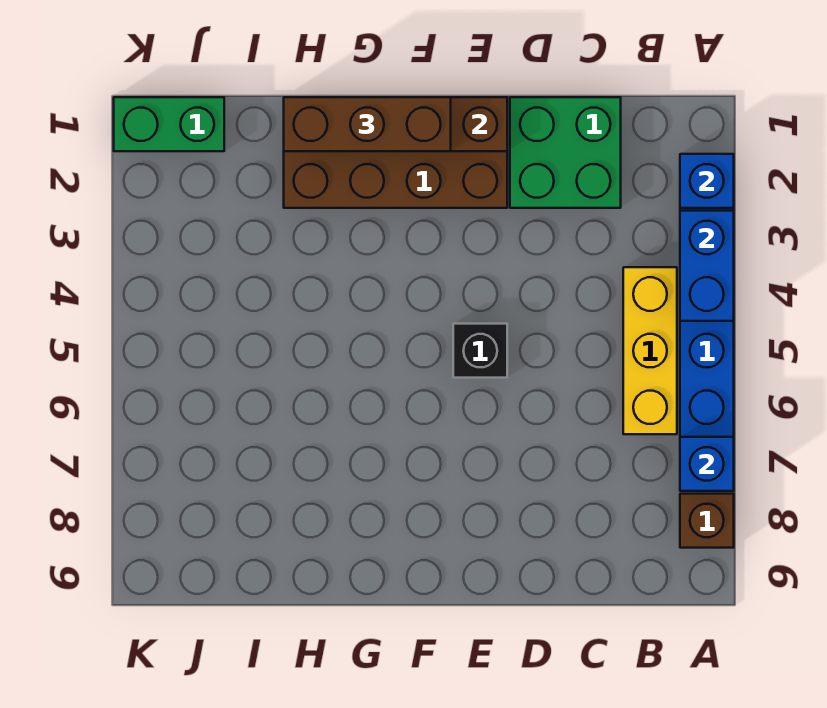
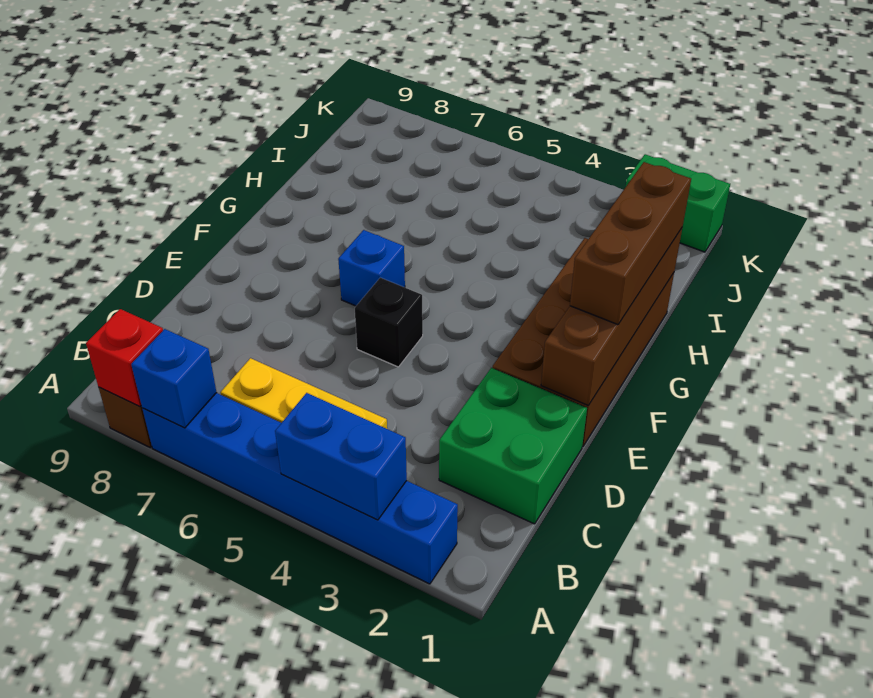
blue brick A2 level 2 -> blue brick F6 level 1
none -> red brick A8 level 2
green brick J1:K1 level 1 -> green brick K1:K2 level 1

